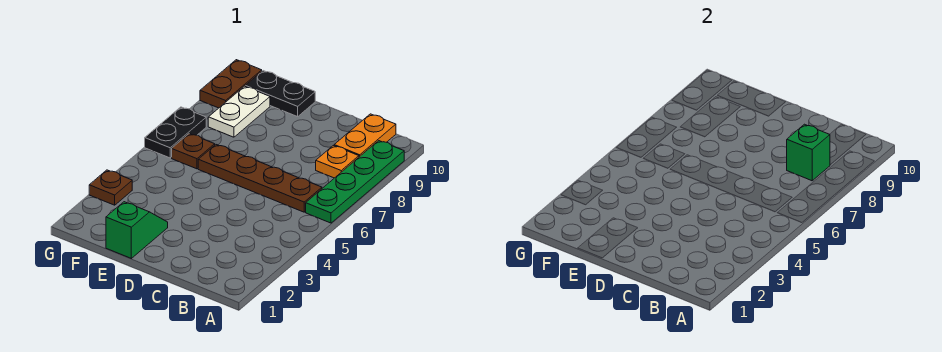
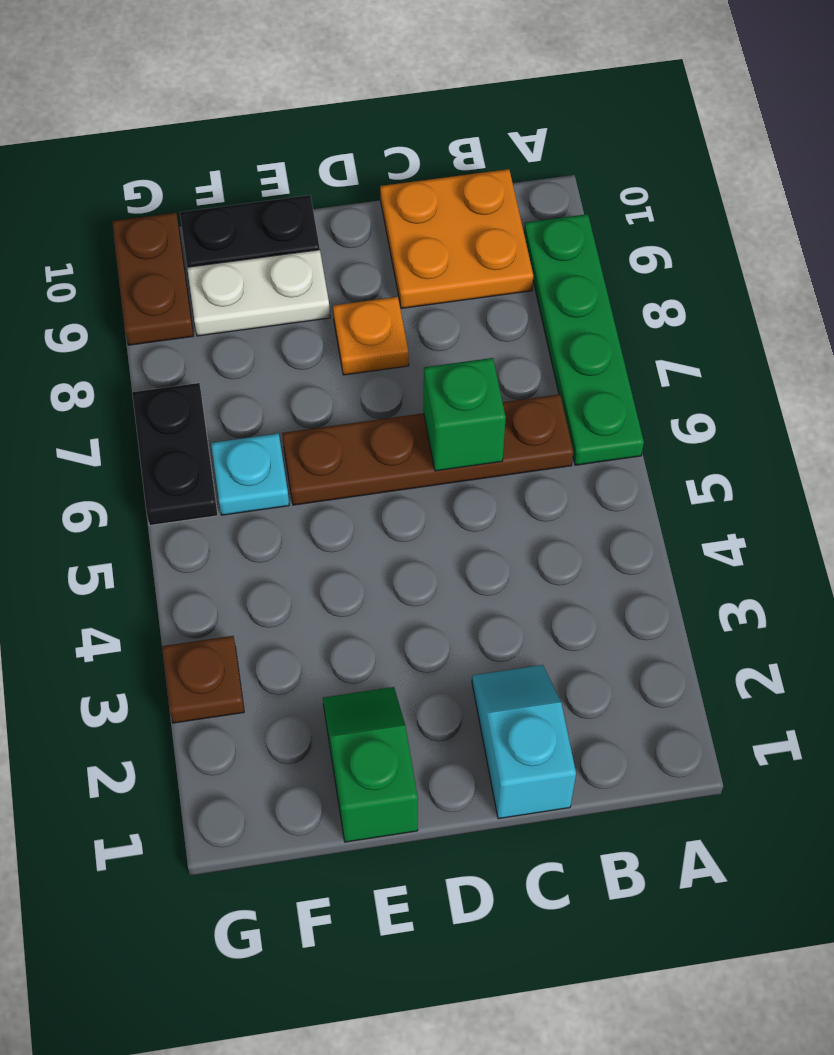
orange plate B8 level 1 -> orange plate D8 level 1
green brick B8 level 2 -> green brick C6 level 2
orange plate B9:B10 level 1 -> orange plate B9:C10 level 1
none -> cyan slope C1:C2 level 1 top 1
brown plate F6 level 1 -> cyan plate F6 level 1
white plate F8:F9 level 1 -> white plate E9:F9 level 1

